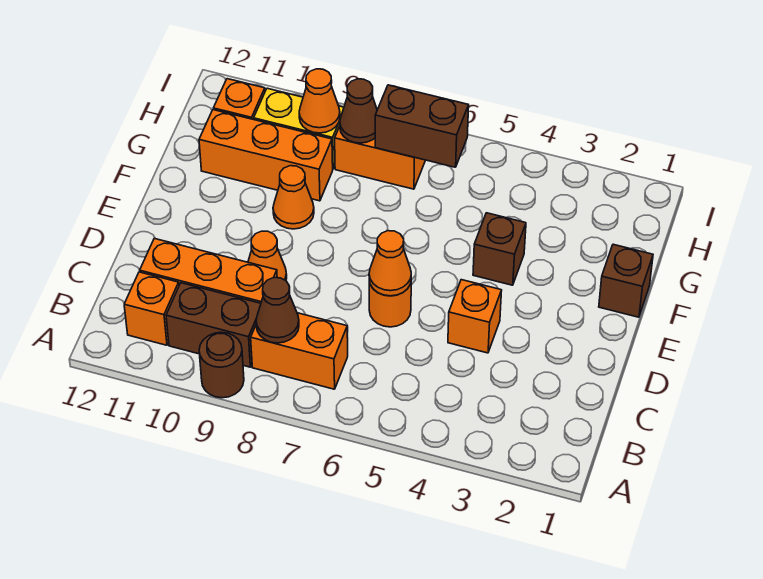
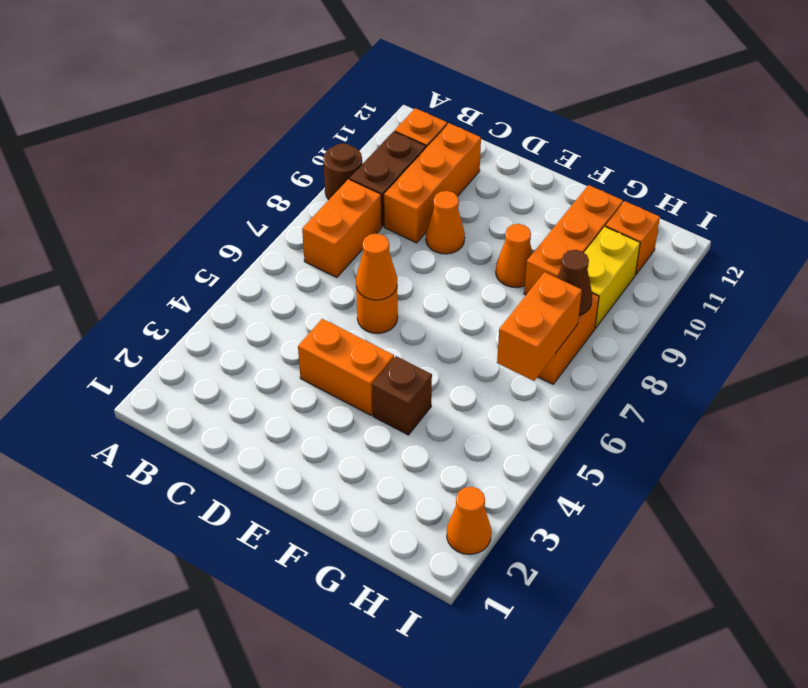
brown cone B8 level 2 -> none
orange brick D4 level 1 -> orange brick D4:E4 level 1
brown brick F1 level 1 -> none
brown brick H6:H7 level 2 -> orange brick H6:H7 level 2
orange cone H9 level 2 -> orange cone I2 level 1

